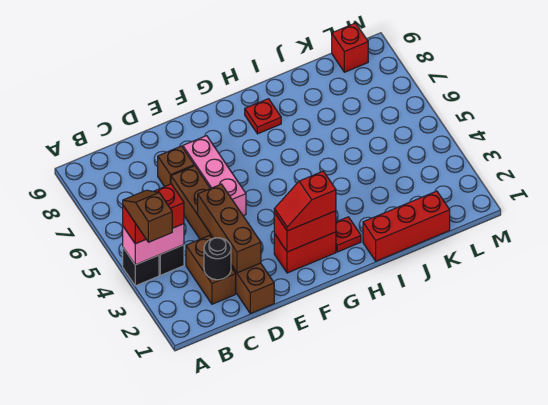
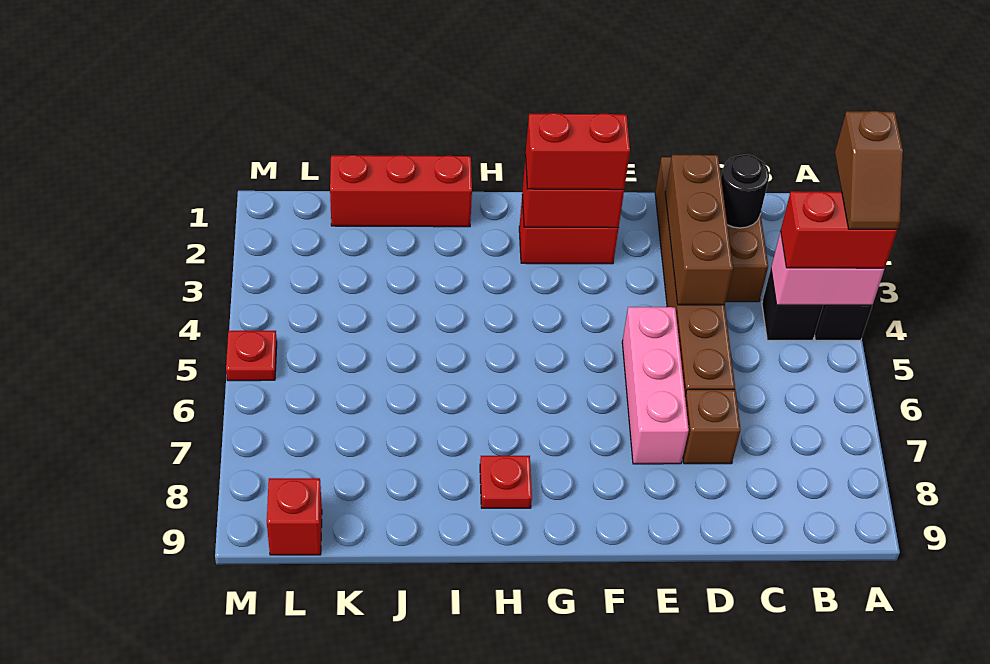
red slope F2:G2 level 3 top G -> red brick F2:G2 level 3
red plate H2 level 1 -> red plate M5 level 1

